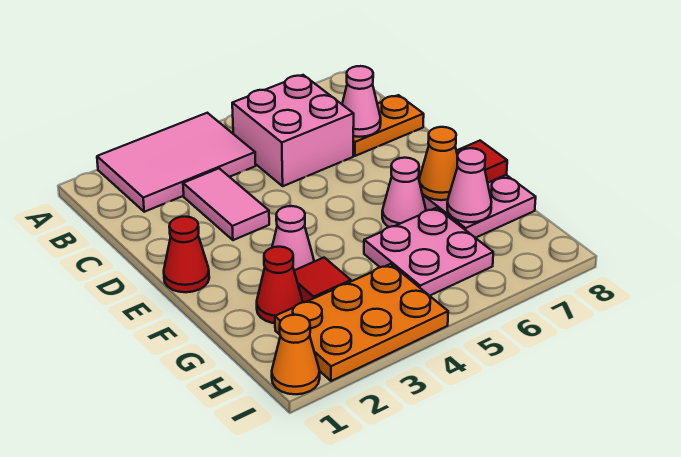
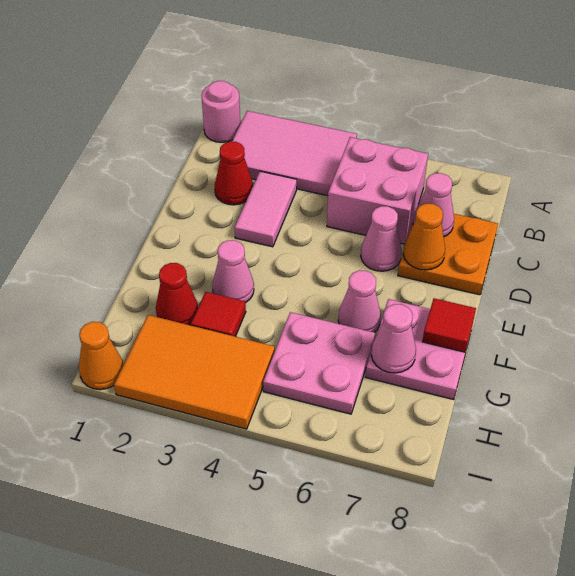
none -> pink round brick A1 level 1
orange plate C7:C8 level 1 -> orange plate C7:D8 level 1
none -> pink cone D6 level 1
red cone E1 level 1 -> red cone C2 level 1
orange cone F7 level 2 -> orange cone D7 level 2
orange plate H2:I4 level 1 -> orange tile H2:I4 level 1

